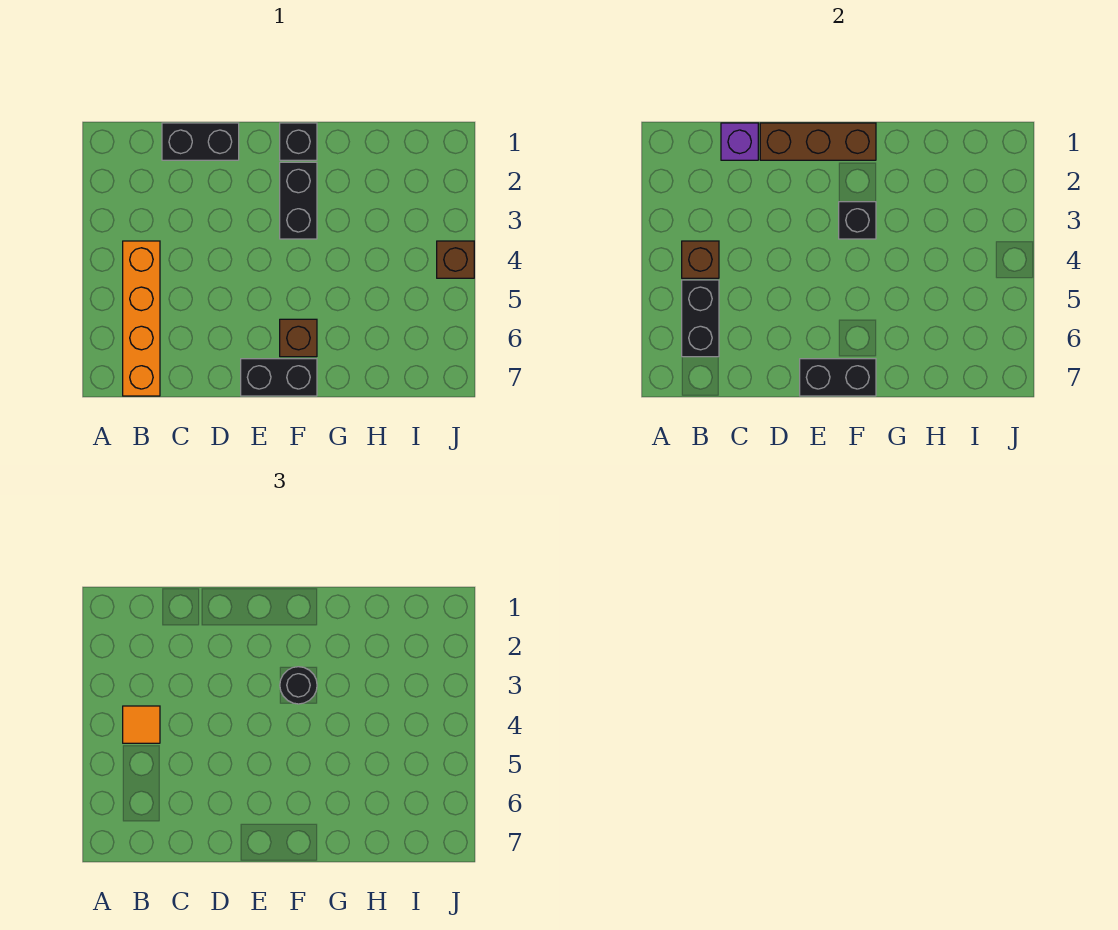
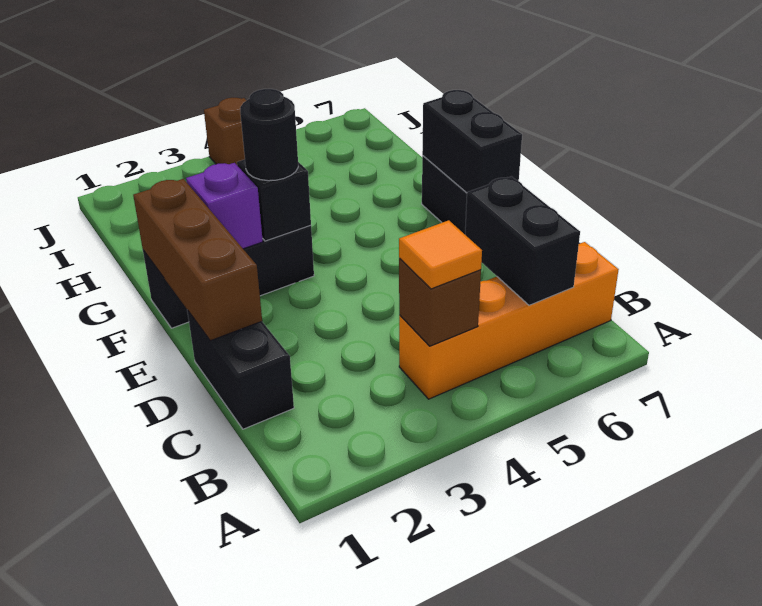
black brick B5:B6 level 2 -> black brick B6:C6 level 2
purple brick C1 level 2 -> purple brick F2 level 2
brown brick F6 level 1 -> none

